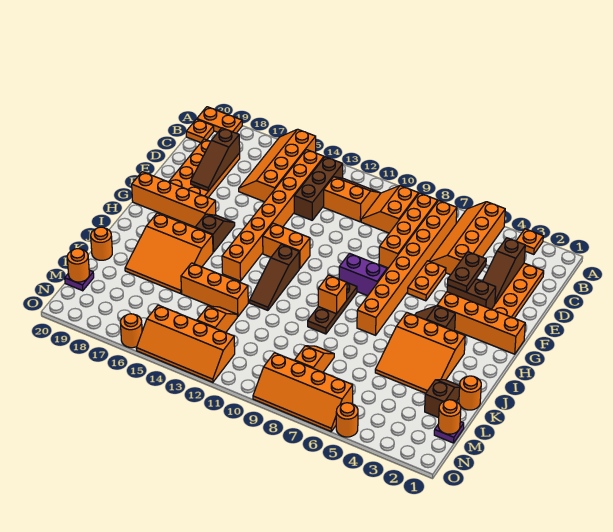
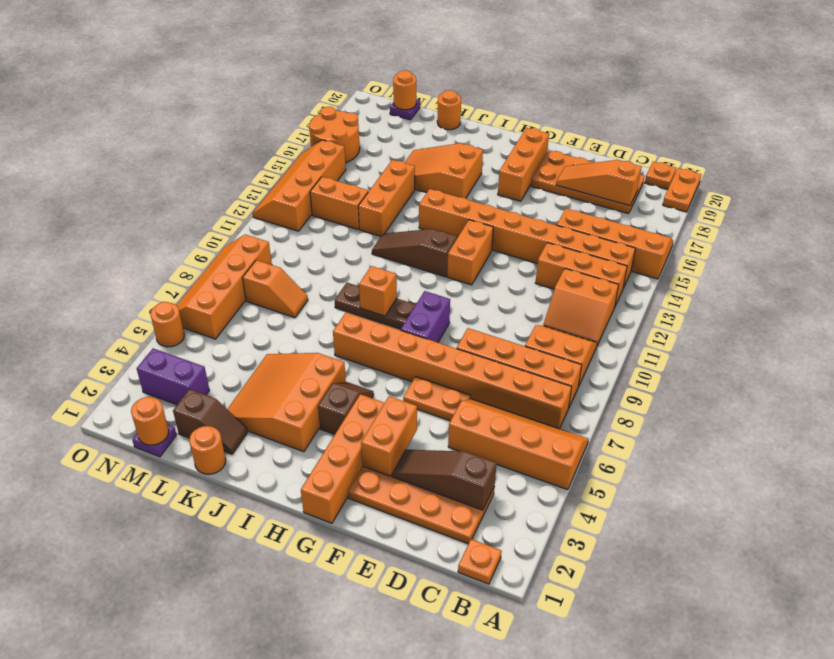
orange plate A3 level 1 -> orange plate B1 level 1
orange slope B11:C12 level 1 top C -> orange slope B11:C12 level 1 top 12
brown brick B13:D13 level 1 -> orange brick B13:D13 level 1
brown slope C18:E18 level 2 top C -> orange slope C18:E18 level 2 top C
brown plate E4:F4 level 3 -> none
brown brick F3:F4 level 2 -> orange brick F3:F4 level 2
brown slope G16:H16 level 1 top H -> none
orange brick G17:G20 level 1 -> orange brick G17:G19 level 1
orange slope I16:K18 level 1 top I -> orange slope I16:K17 level 1 top I
orange slope L13:M13 level 1 top M -> orange brick L13:M13 level 1
none -> purple brick M3:N3 level 1
orange round brick O16 level 1 -> orange round brick N16:O17 level 1

